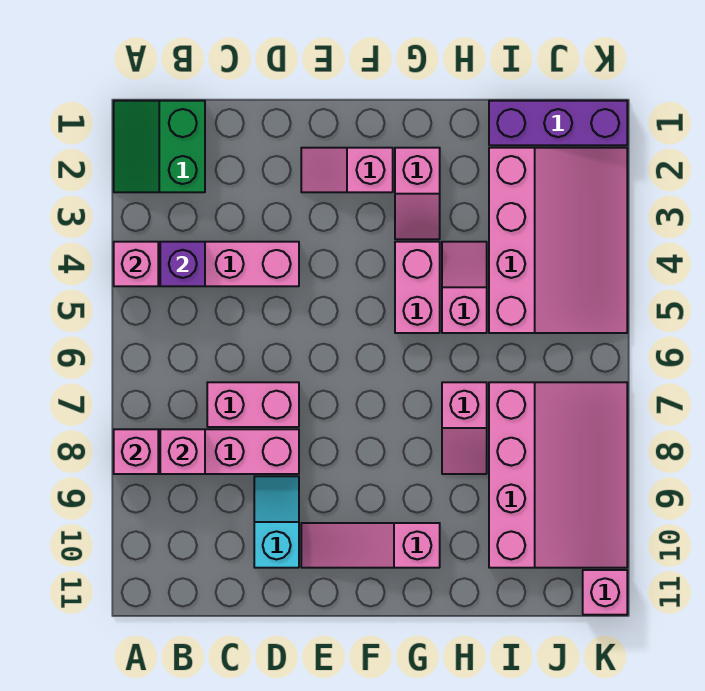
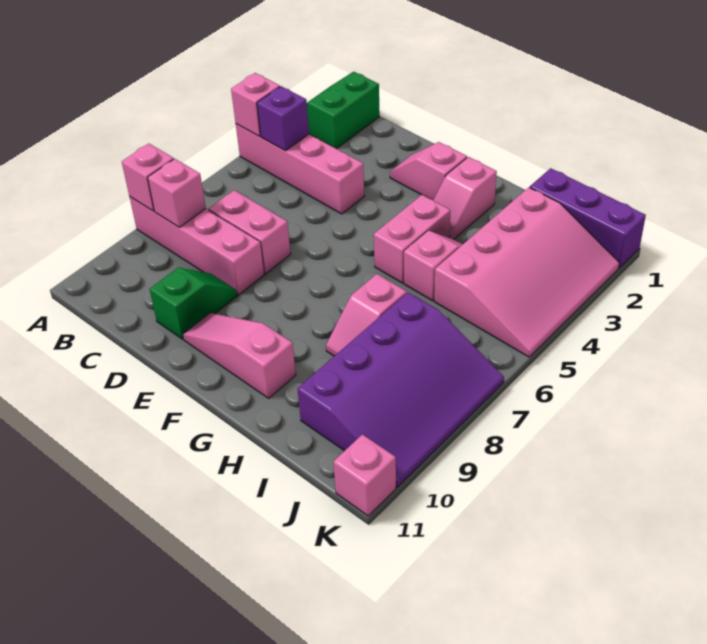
cyan slope D9:D10 level 1 top 10 -> green slope D9:D10 level 1 top 10
pink slope I7:K10 level 1 top I -> purple slope I7:K10 level 1 top I

